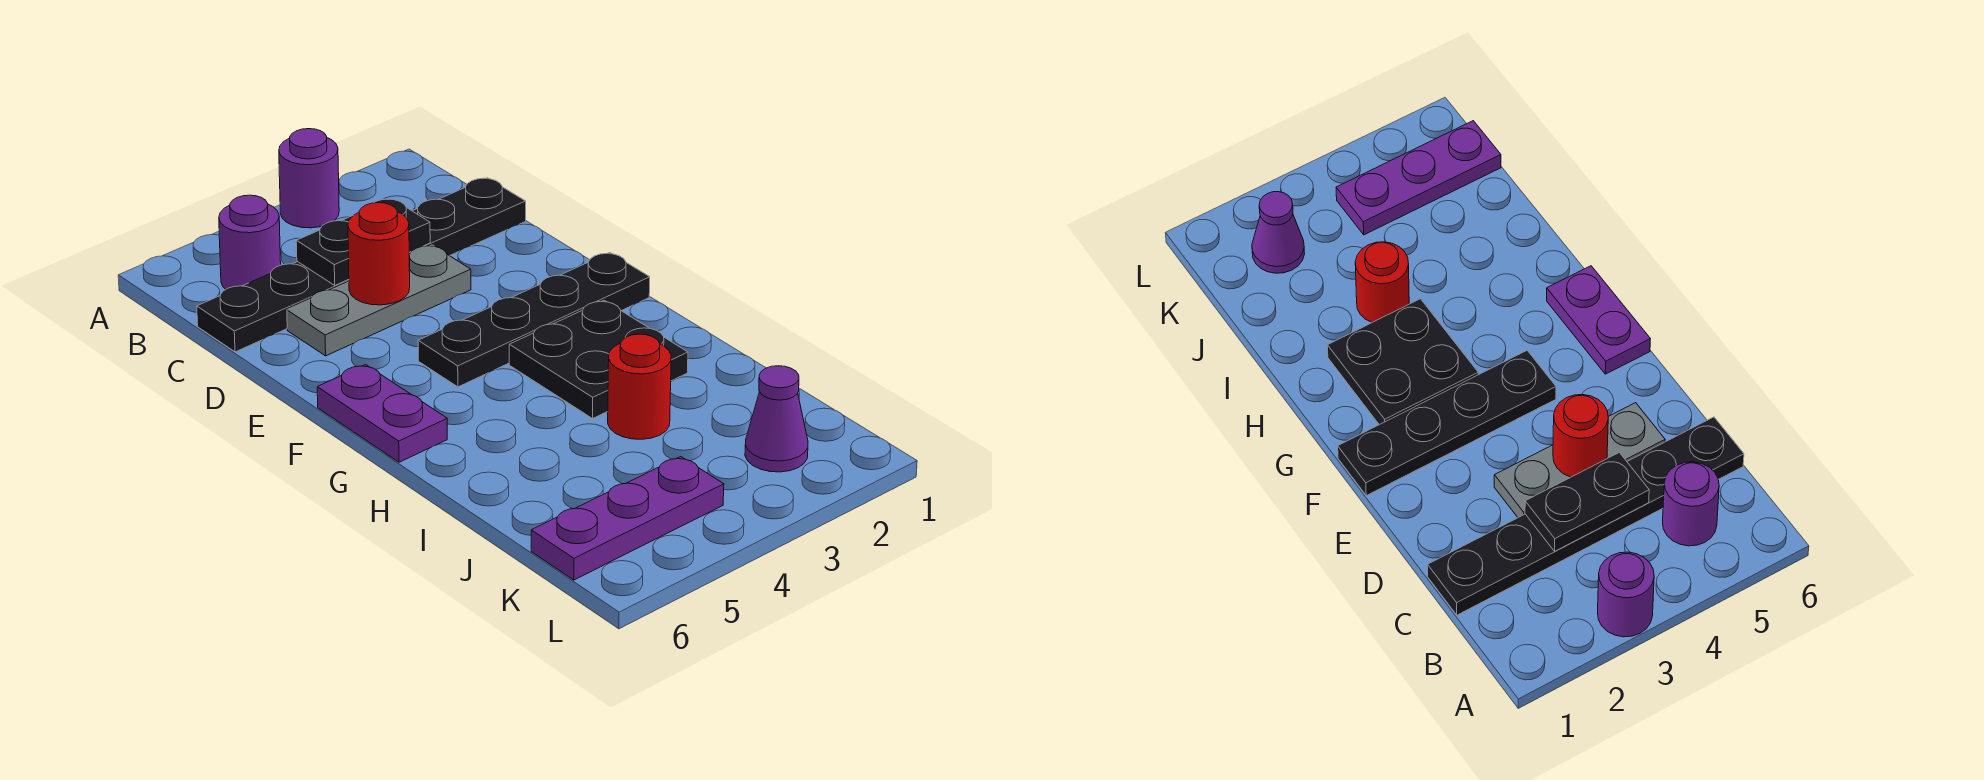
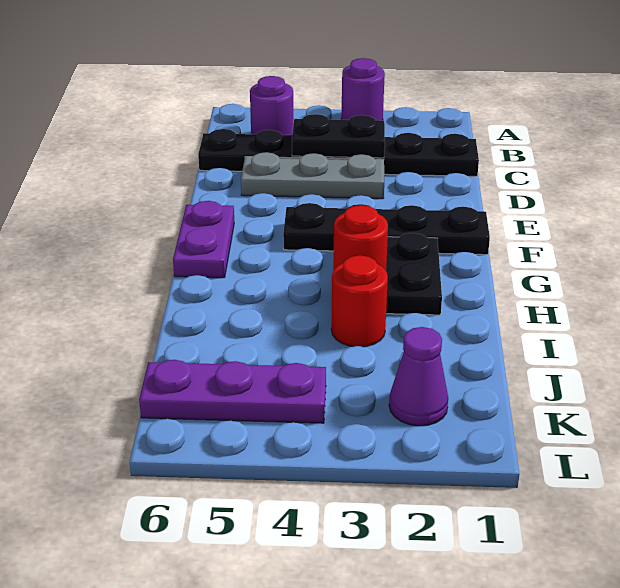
red round brick D4 level 2 -> red round brick H3 level 2

